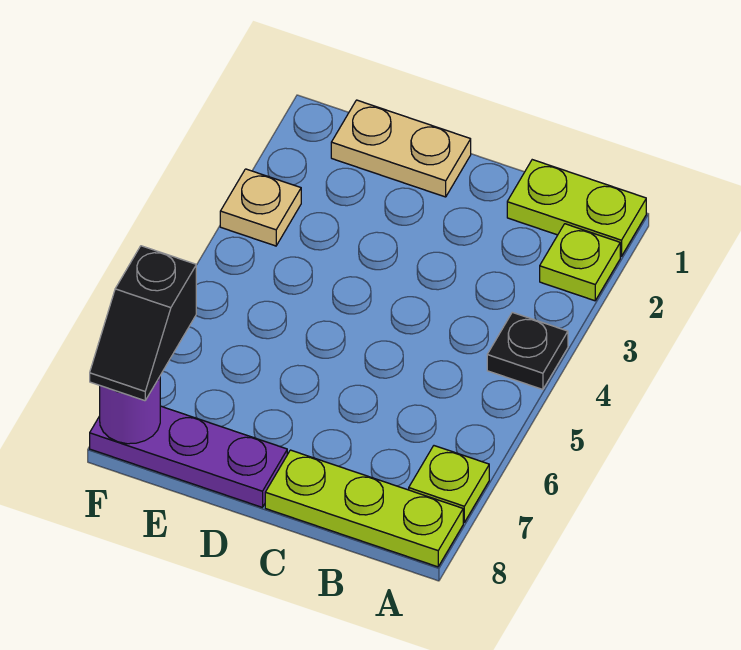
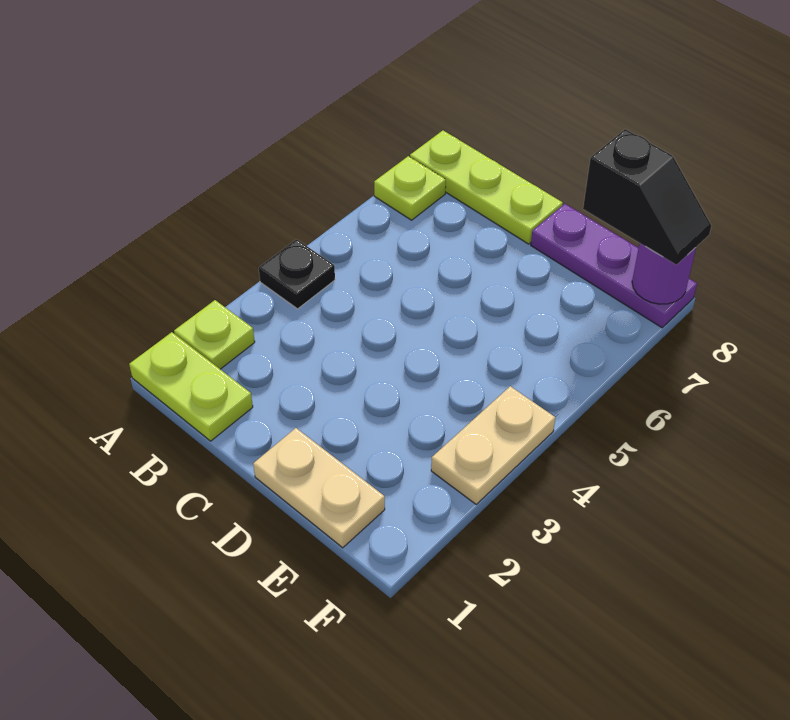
tan plate F3 level 1 -> tan plate F3:F4 level 1
black slope F7:F8 level 3 top 7 -> black slope E8:F8 level 3 top E

